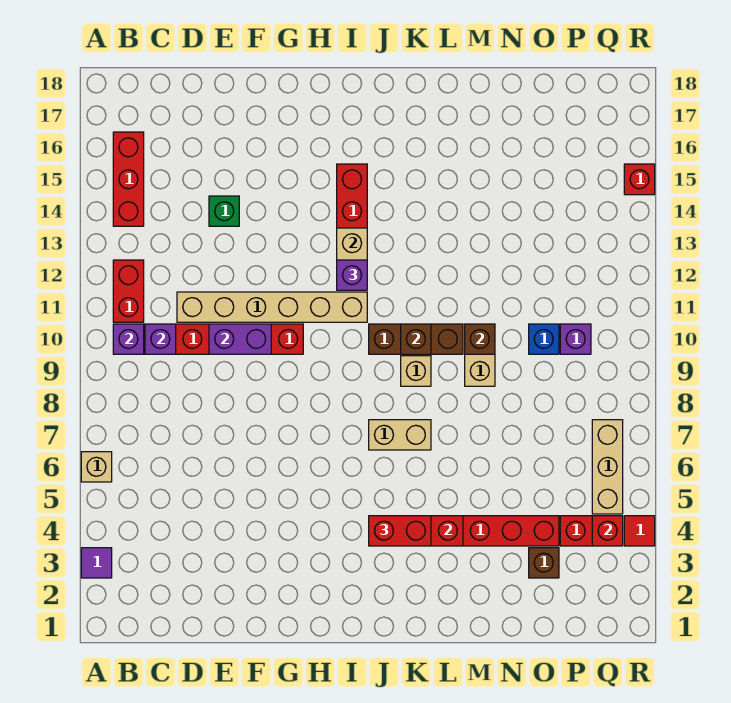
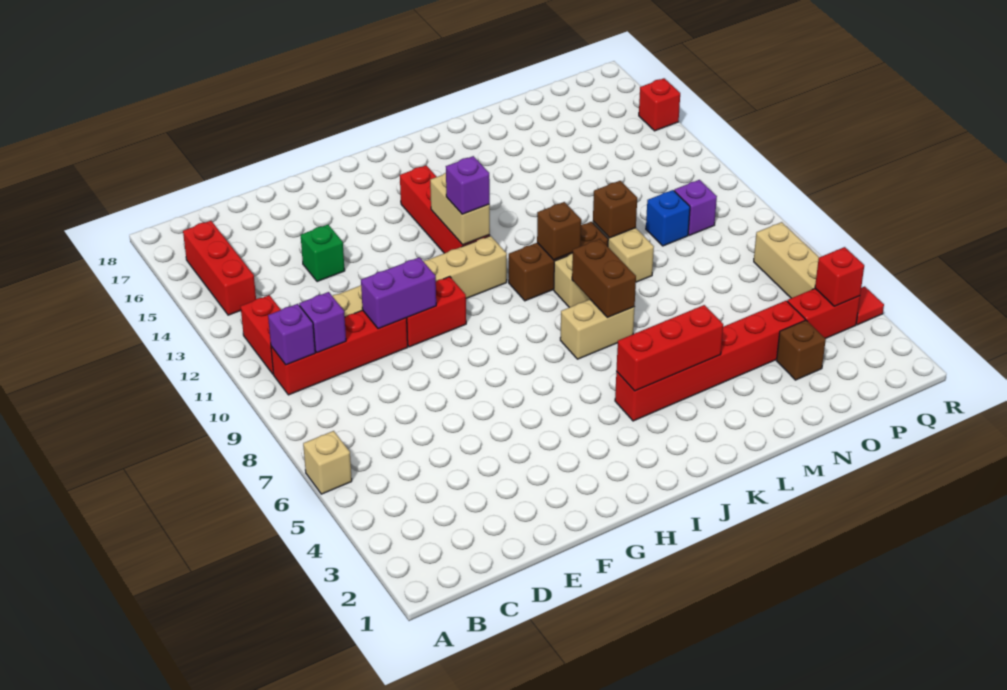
purple tile A3 level 1 -> none
red brick J4:K4 level 3 -> none
none -> brown brick K7:K8 level 2

